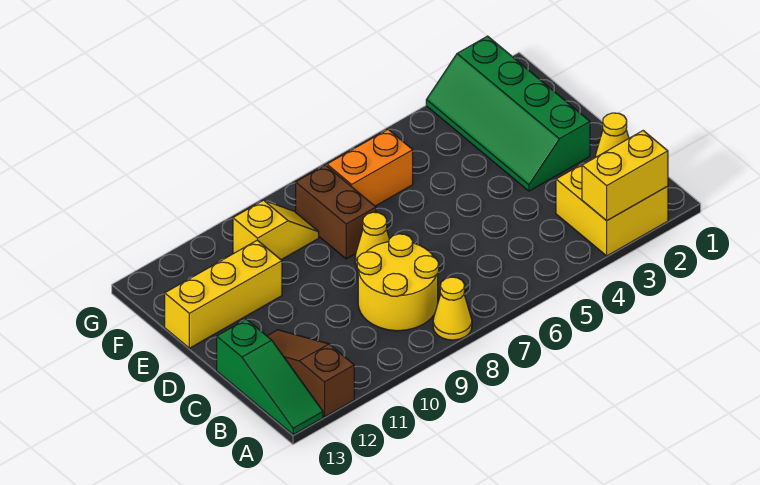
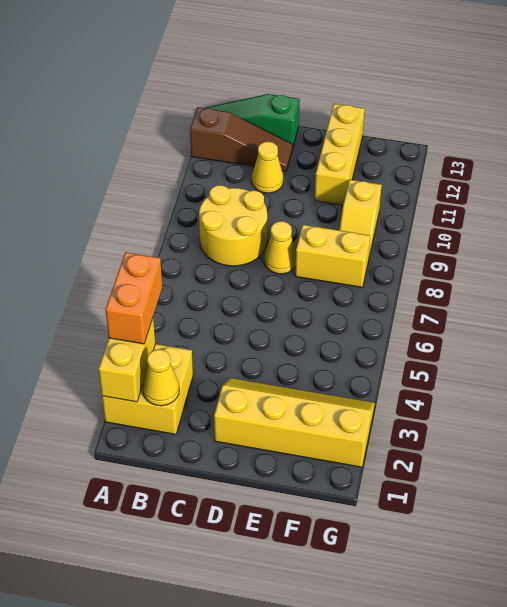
yellow cone A8 level 1 -> yellow cone C11 level 1
green slope D2:G3 level 1 top 2 -> yellow slope D2:G3 level 1 top 2
brown brick E8:F8 level 1 -> yellow brick E8:F8 level 1
orange brick F6:F7 level 1 -> orange brick A3:A4 level 3

